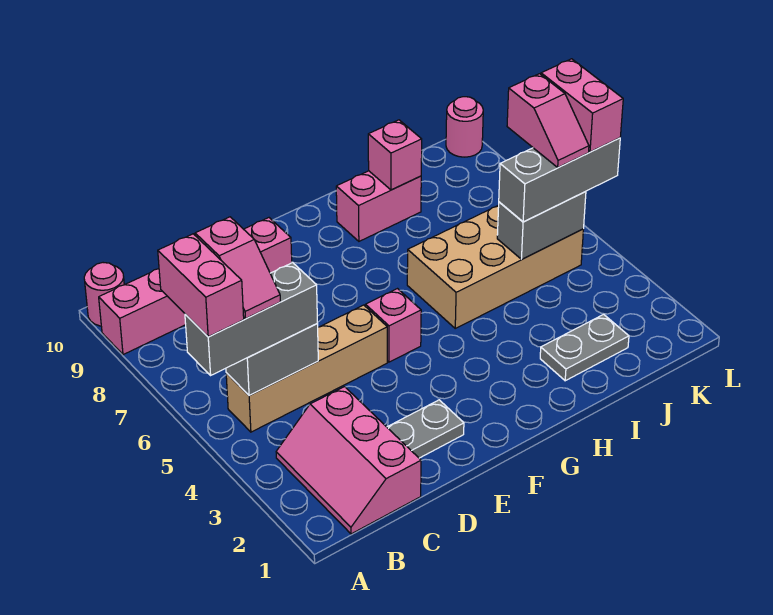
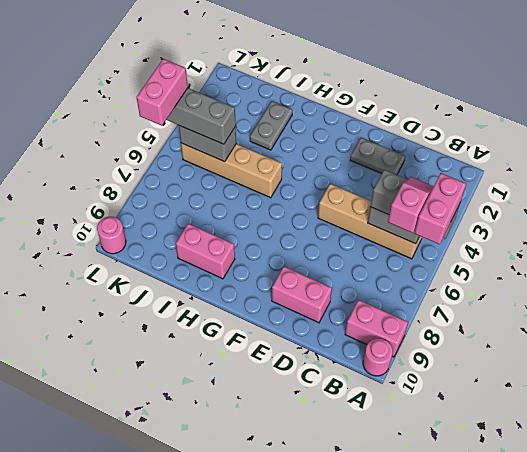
pink slope B1:C3 level 1 top C -> none
pink brick F5 level 1 -> none
tan brick H5:K6 level 1 -> tan brick H5:K5 level 1
grey plate I2:J2 level 1 -> grey plate I2:I3 level 1
pink brick I9 level 2 -> none
pink slope K5:K6 level 4 top 6 -> none

